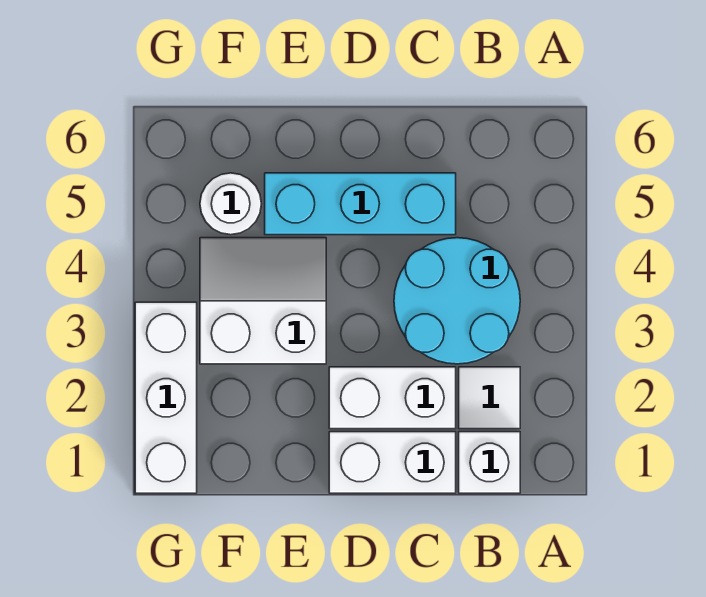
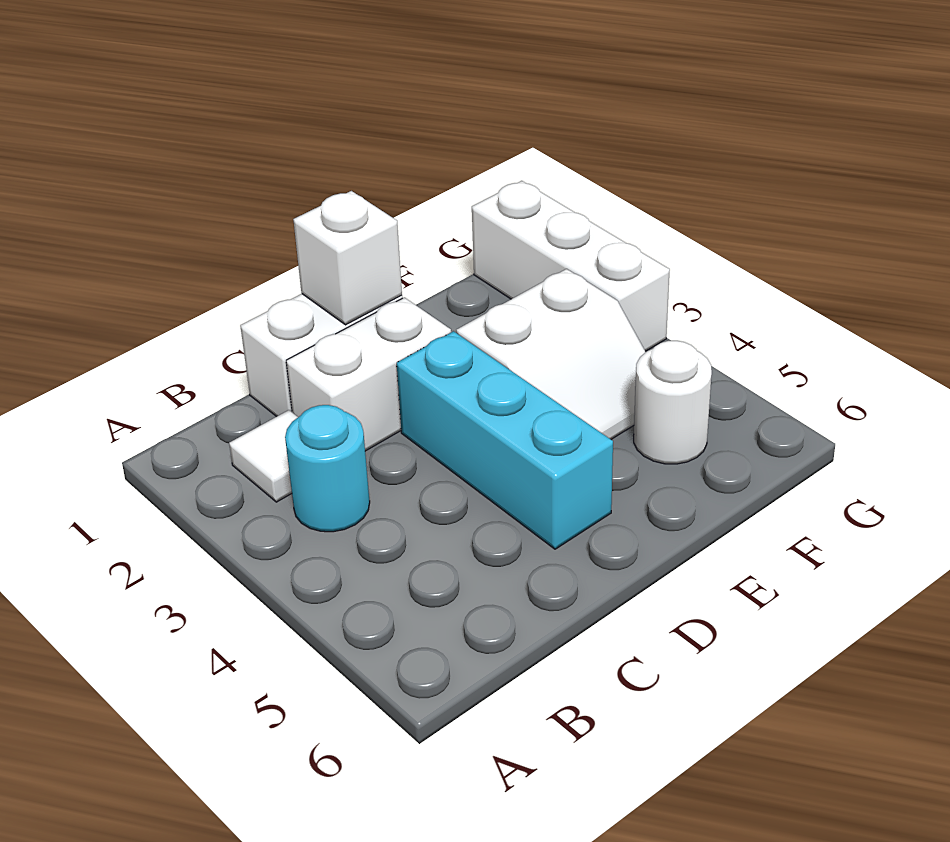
white brick B1 level 1 -> white brick D1 level 2
cyan round brick B3:C4 level 1 -> cyan round brick B3 level 1
cyan brick C5:E5 level 1 -> cyan brick D3:D5 level 1

